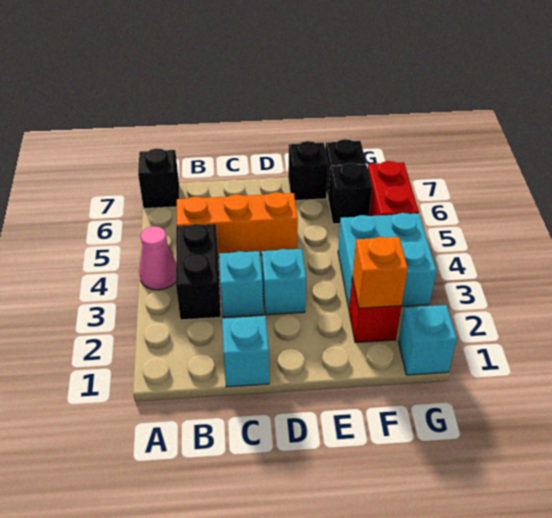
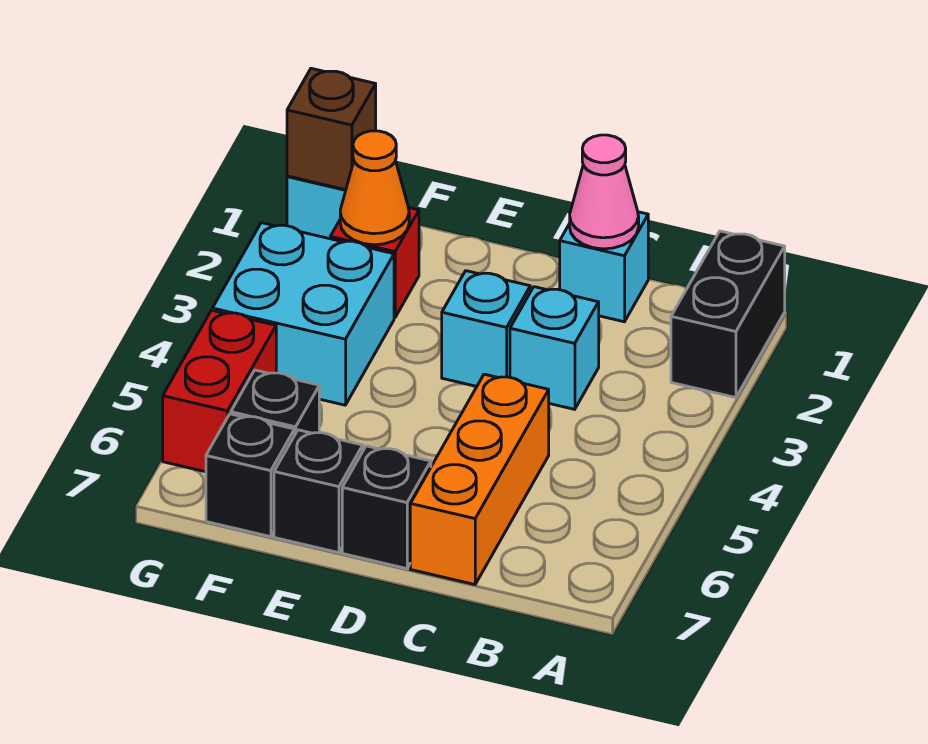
pink cone A4 level 1 -> pink cone C1 level 2
black brick A7 level 1 -> black brick D7 level 1
black brick B3:B4 level 1 -> black brick A1:A2 level 1
orange brick B5:D5 level 1 -> orange brick C5:C7 level 1
orange brick F2 level 2 -> orange cone F2 level 2
none -> brown brick G1 level 2

